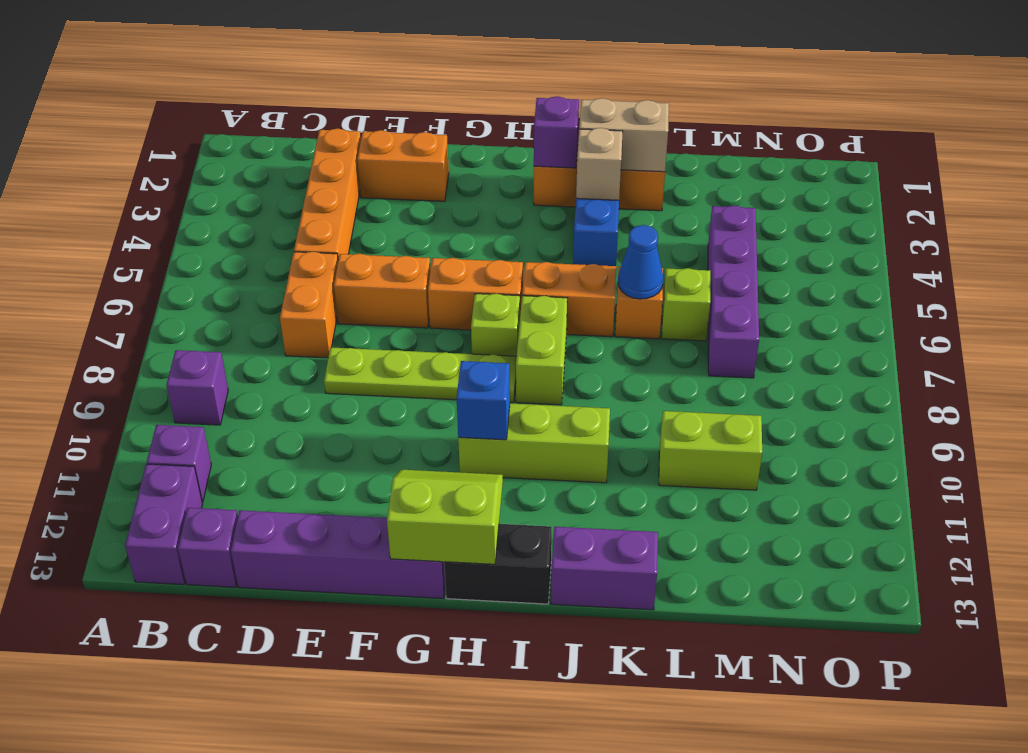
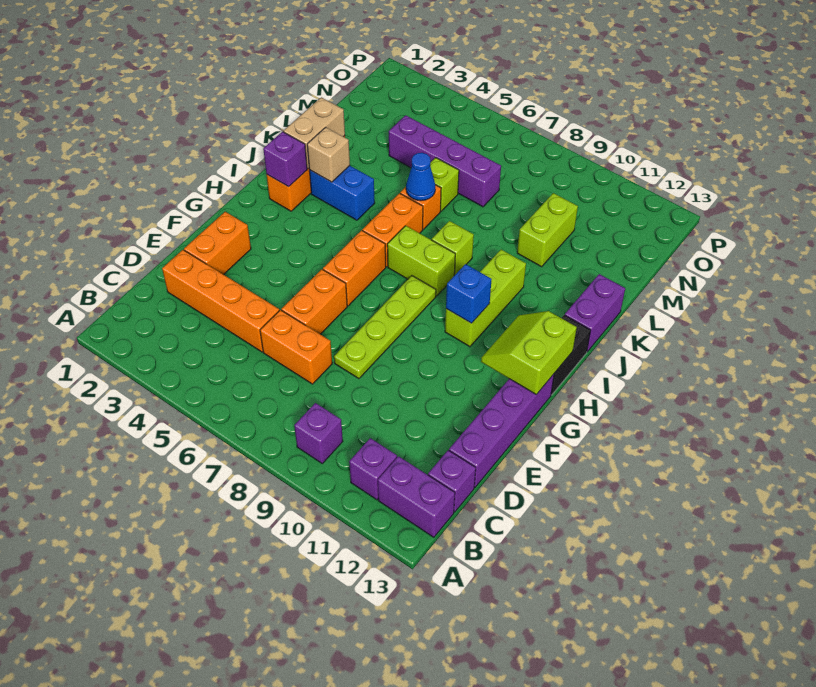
lime brick H7 level 1 -> lime brick J8 level 1

